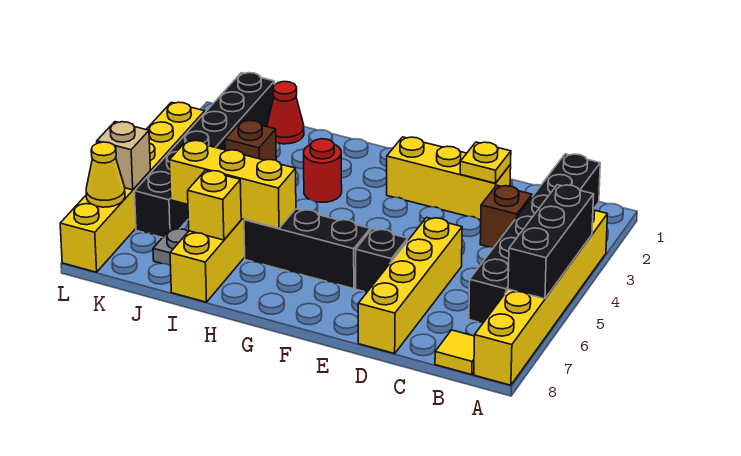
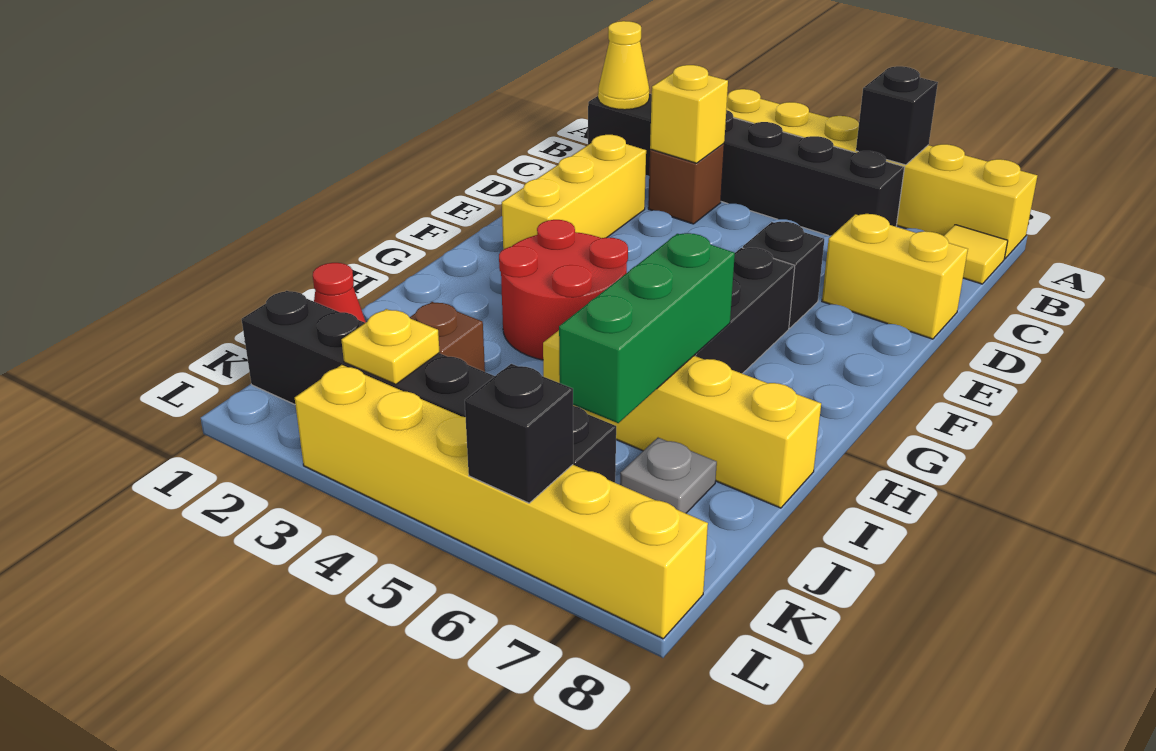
black brick A4:A6 level 2 -> black brick A6 level 2
yellow plate D2 level 2 -> yellow plate K3 level 2
yellow brick D5:D8 level 1 -> yellow brick D7:D8 level 1
red round brick H3 level 1 -> red round brick G3:H4 level 1
yellow brick H6:J6 level 2 -> green brick H6:J6 level 2
yellow brick I7 level 2 -> yellow brick C3 level 2
tan brick L6 level 2 -> black brick L6 level 2
yellow cone L7 level 2 -> yellow cone B1 level 2

